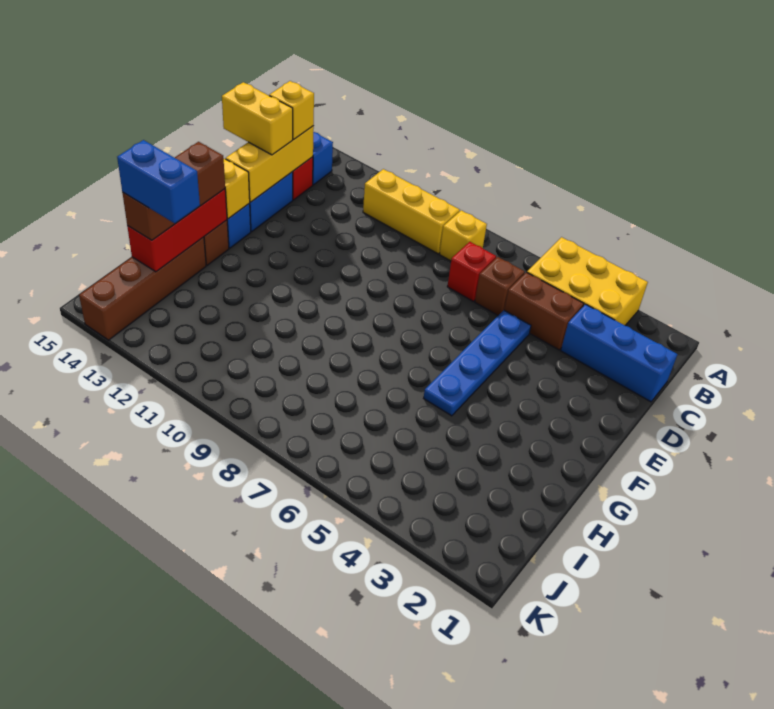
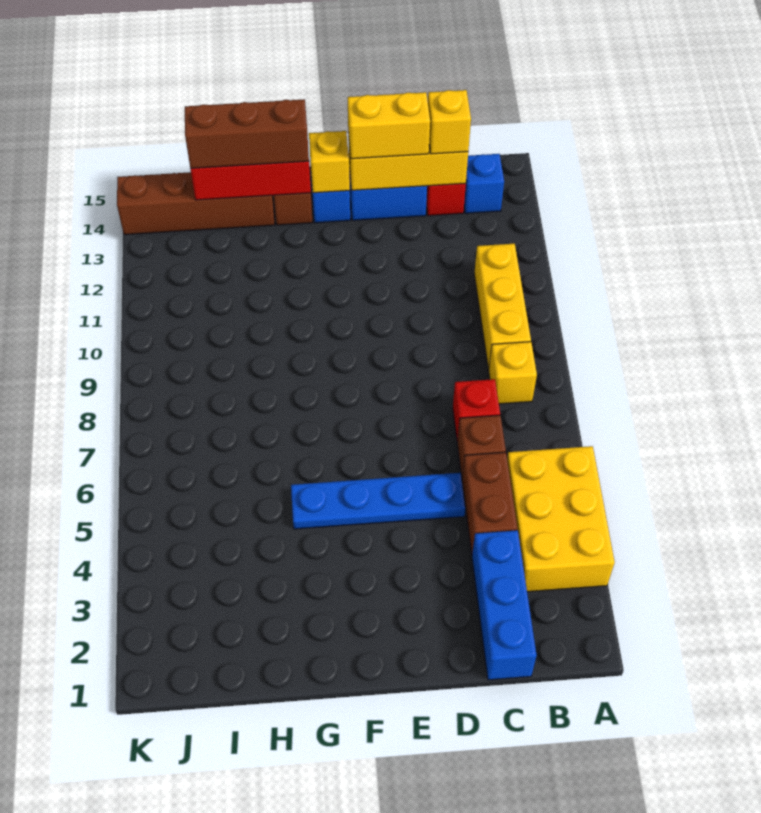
yellow brick D14:D15 level 3 -> yellow brick D14:E14 level 3
blue brick I13:I14 level 4 -> none

